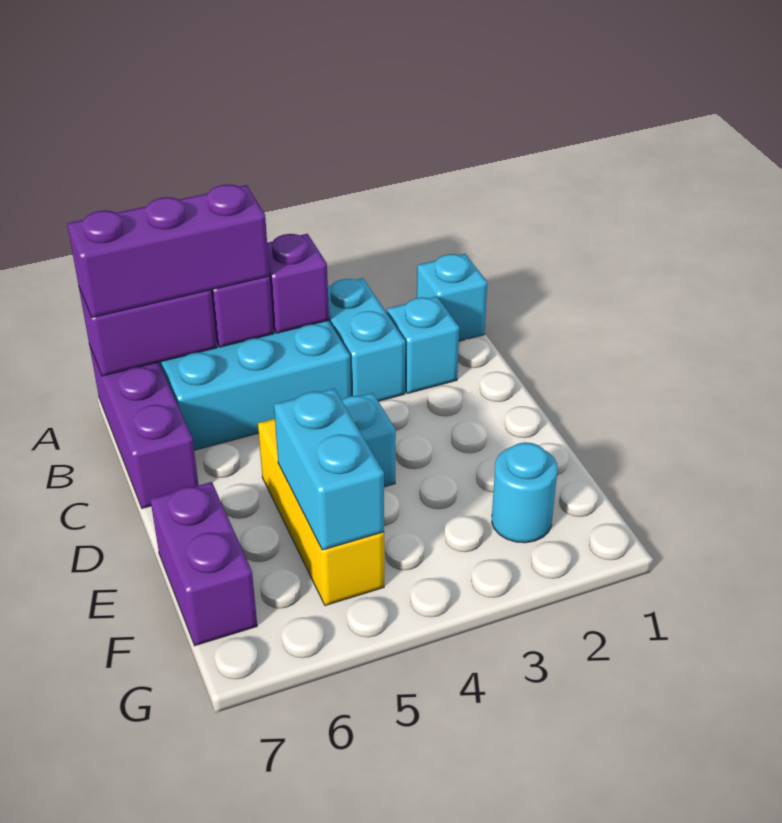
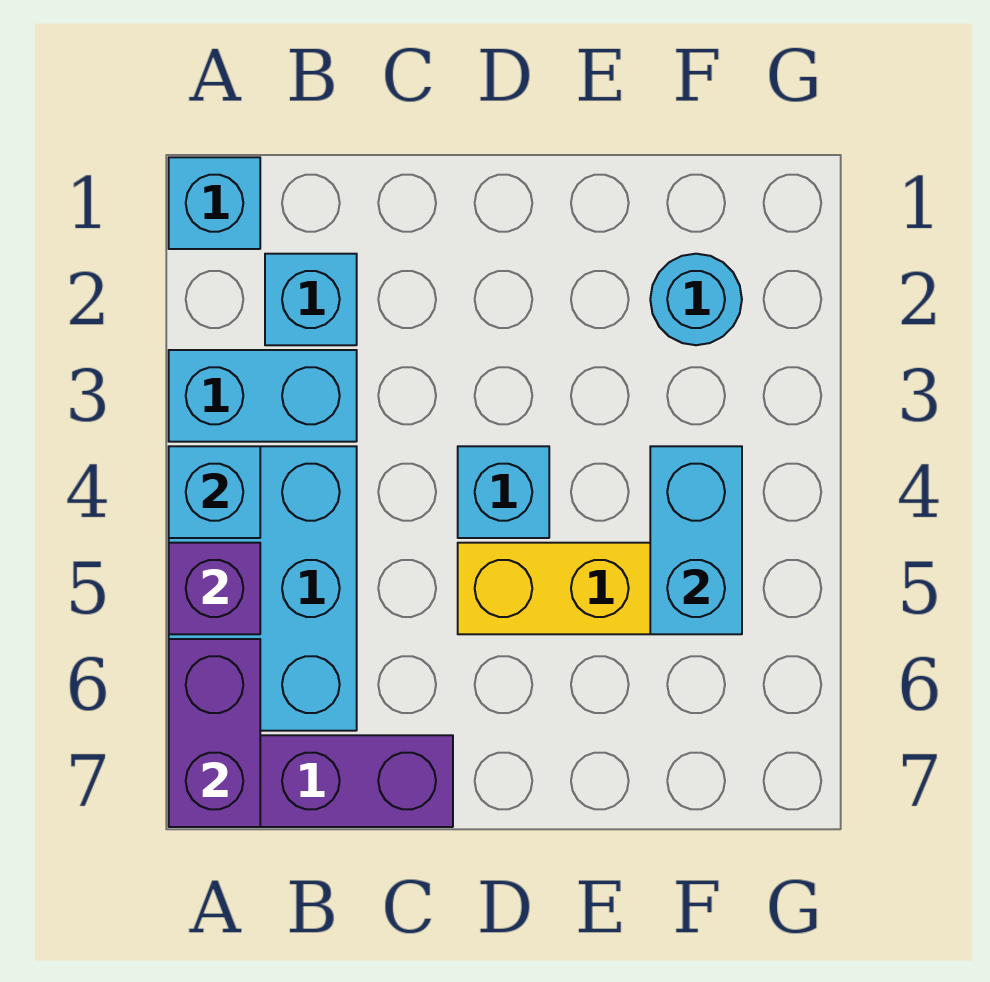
purple brick A4 level 2 -> cyan brick A4 level 2
purple brick A5:A7 level 3 -> none
cyan brick E5:F5 level 2 -> cyan brick F4:F5 level 2
purple brick E7:F7 level 1 -> none

